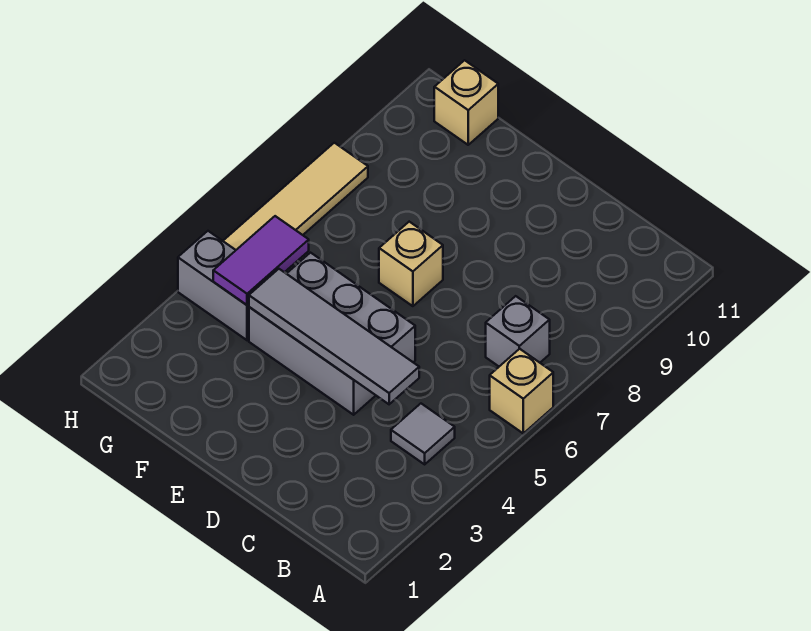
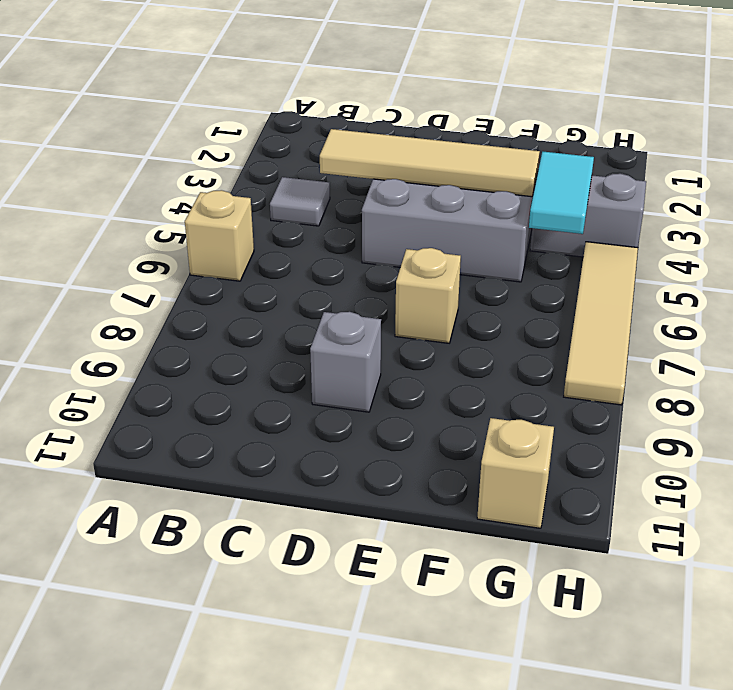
grey brick B7 level 1 -> grey brick D9 level 1
grey tile C4:F4 level 2 -> tan tile C4:F4 level 2
purple tile G4:G5 level 2 -> cyan tile G4:G5 level 2

